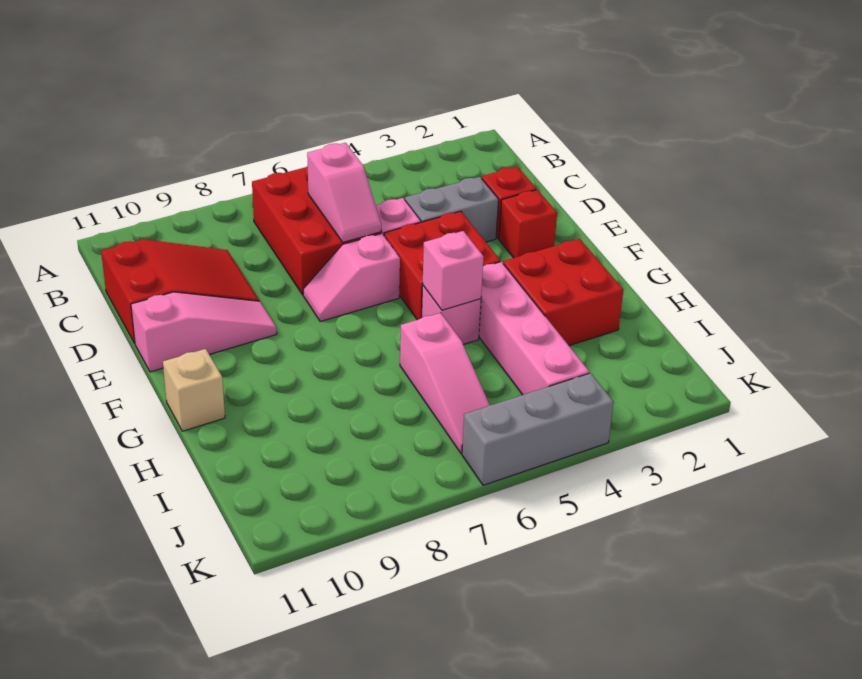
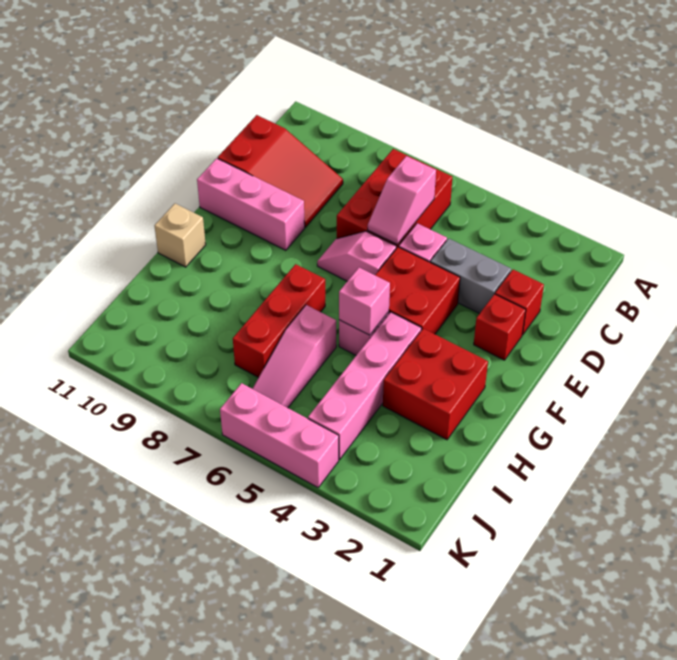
pink slope E9:E11 level 1 top 11 -> pink brick E9:E11 level 1
none -> red brick G7:I7 level 1
grey brick K4:K6 level 1 -> pink brick K4:K6 level 1

